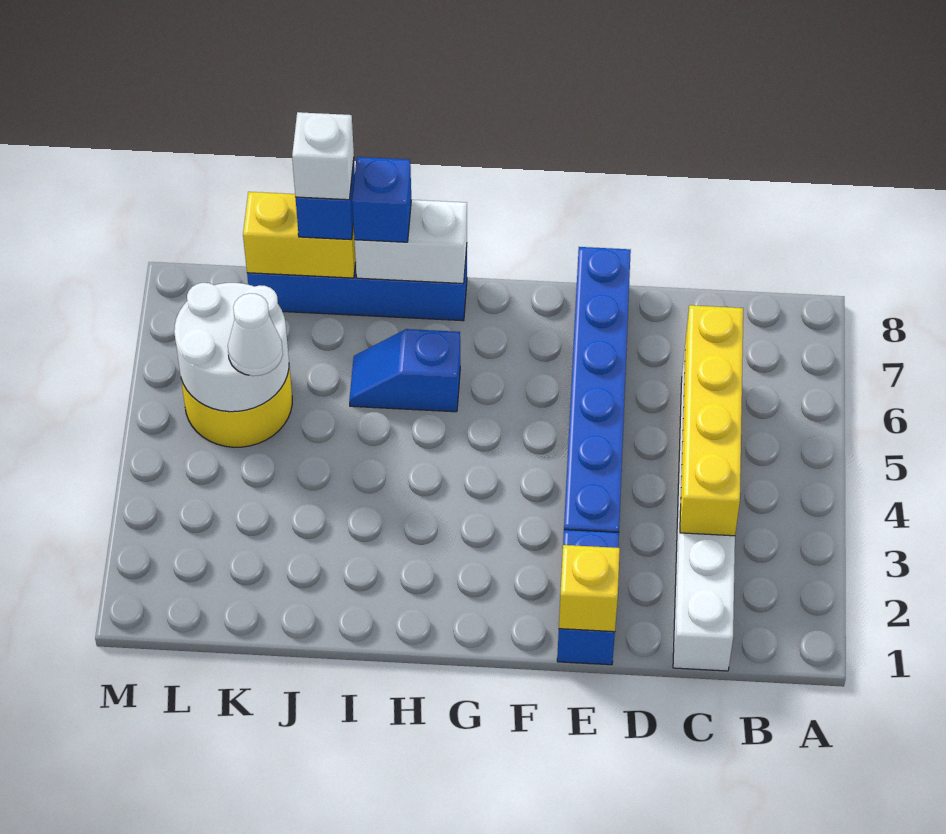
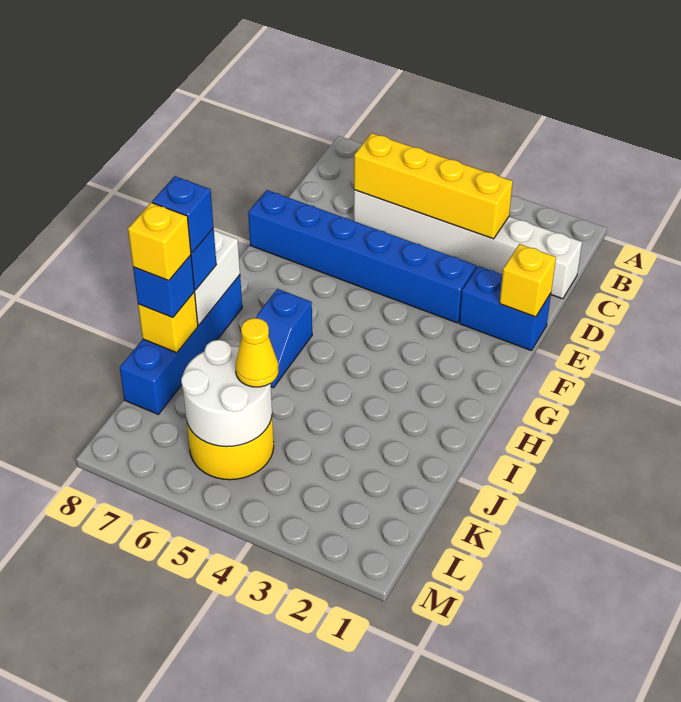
none -> blue brick I8 level 4
yellow brick J8:K8 level 2 -> yellow brick J8 level 2
white brick J8 level 4 -> yellow brick J8 level 4
white cone K5 level 3 -> yellow cone K5 level 3

